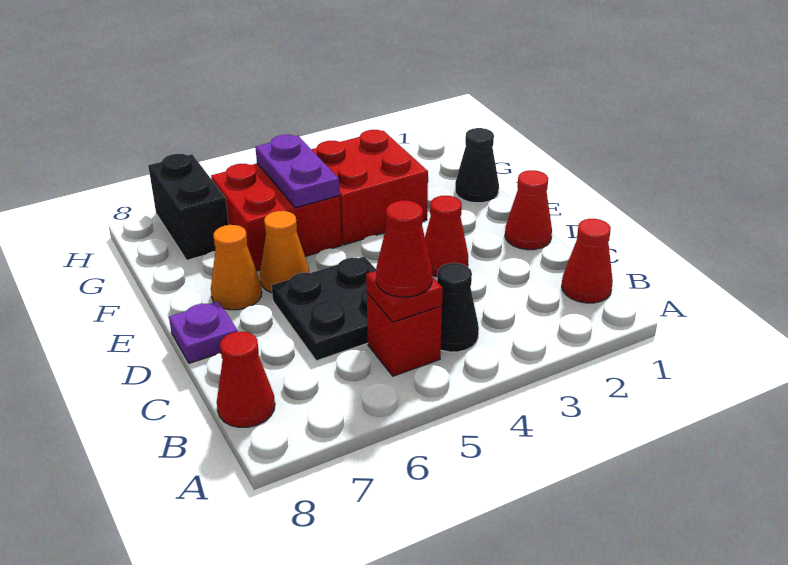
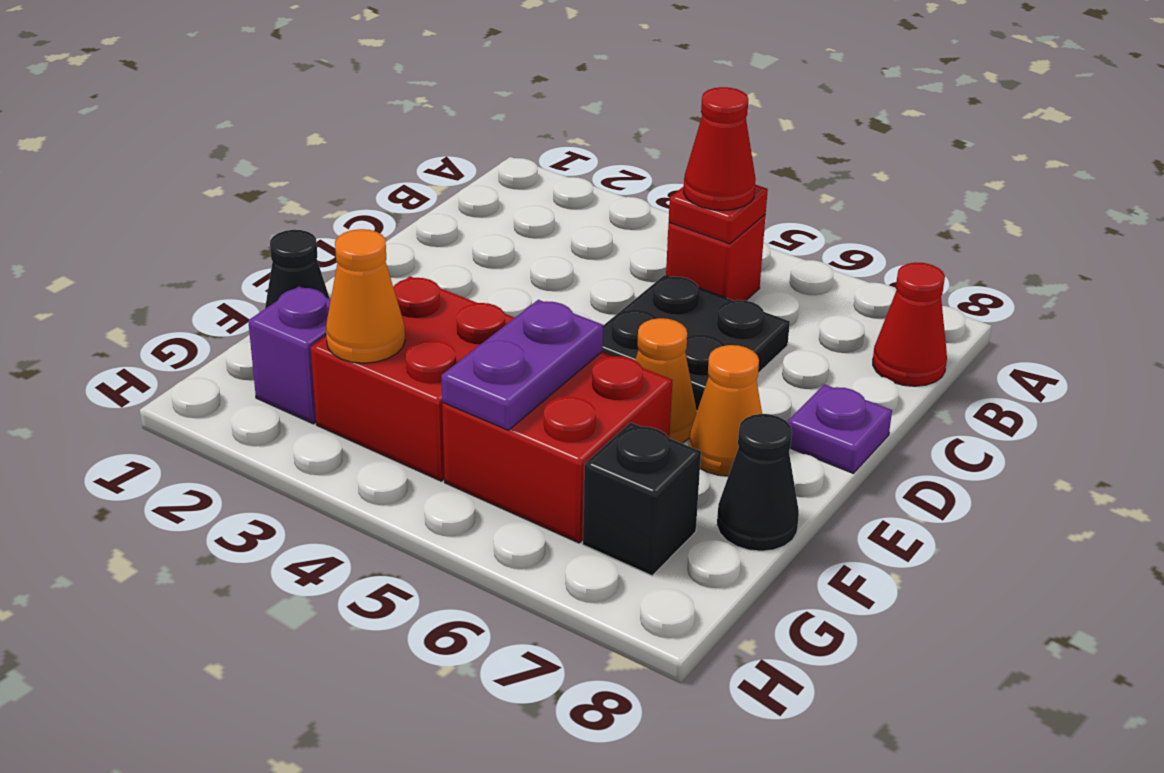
red cone B1 level 1 -> none
black cone B4 level 1 -> black cone F8 level 1
red cone D1 level 1 -> none
red cone D3 level 1 -> none
none -> purple brick G2 level 1
none -> orange cone G3 level 2
black brick G7:H7 level 1 -> black brick G7 level 1

